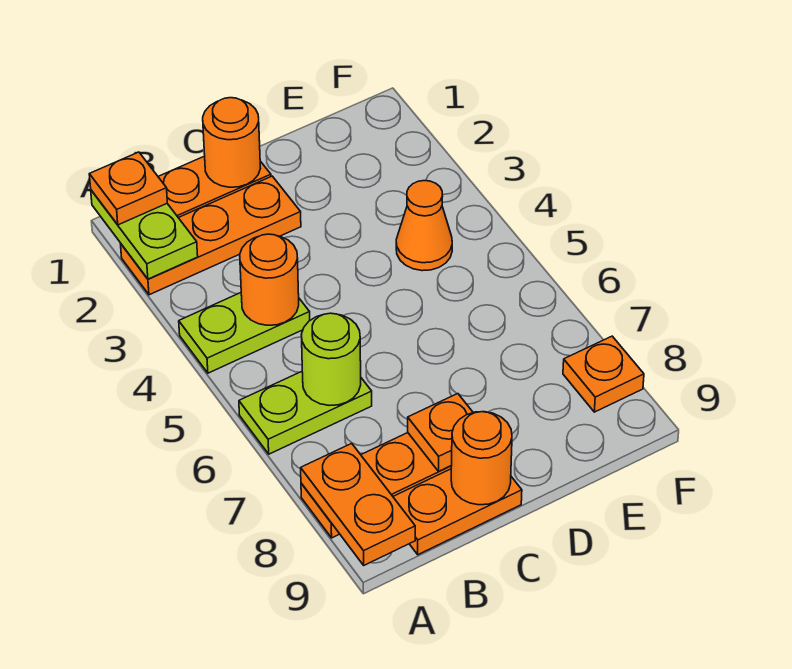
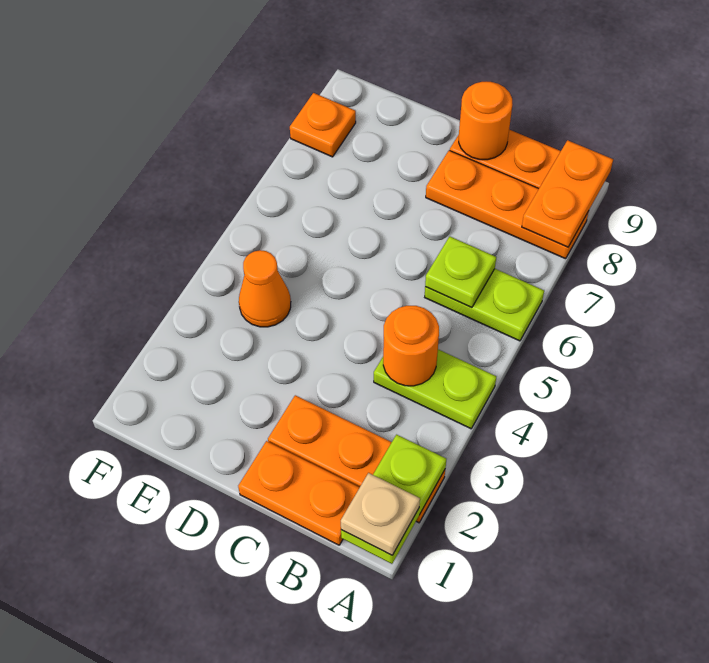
orange plate A1 level 3 -> tan plate A1 level 3
lime round brick B6 level 2 -> lime plate B6 level 2
orange round brick C1 level 2 -> none
orange plate C8 level 2 -> none

